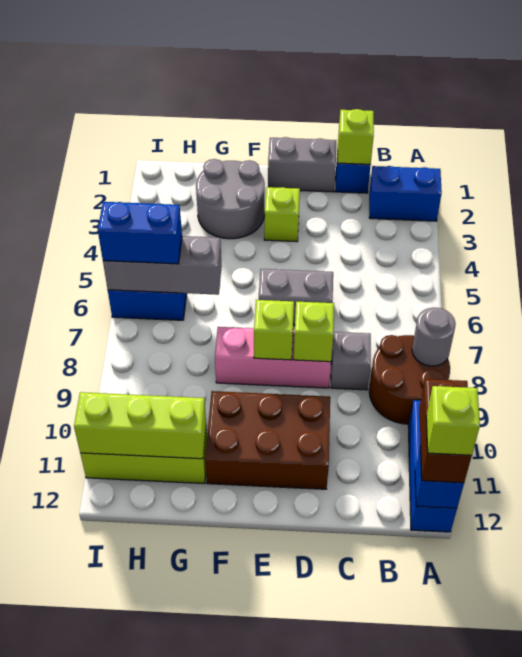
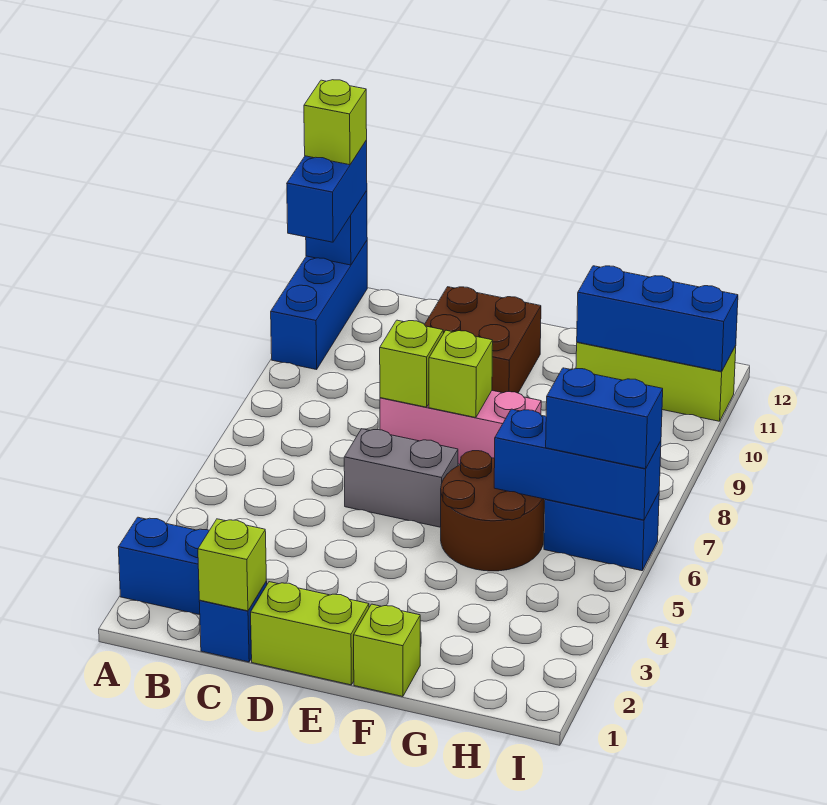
brown round brick A8:B9 level 1 -> brown round brick F5:G6 level 1
grey round brick A8 level 2 -> none
brown brick A11:A12 level 3 -> blue brick A11:A12 level 3
grey brick C8 level 1 -> none
grey brick D1:E1 level 1 -> lime brick D1:E1 level 1
brown brick D10:F11 level 1 -> brown brick D10:E11 level 1
lime brick E3 level 1 -> lime brick F1 level 1
grey round brick F2:G3 level 1 -> none
grey brick G6:I6 level 2 -> blue brick G6:I6 level 2
lime brick G11:I11 level 2 -> blue brick G11:I11 level 2

